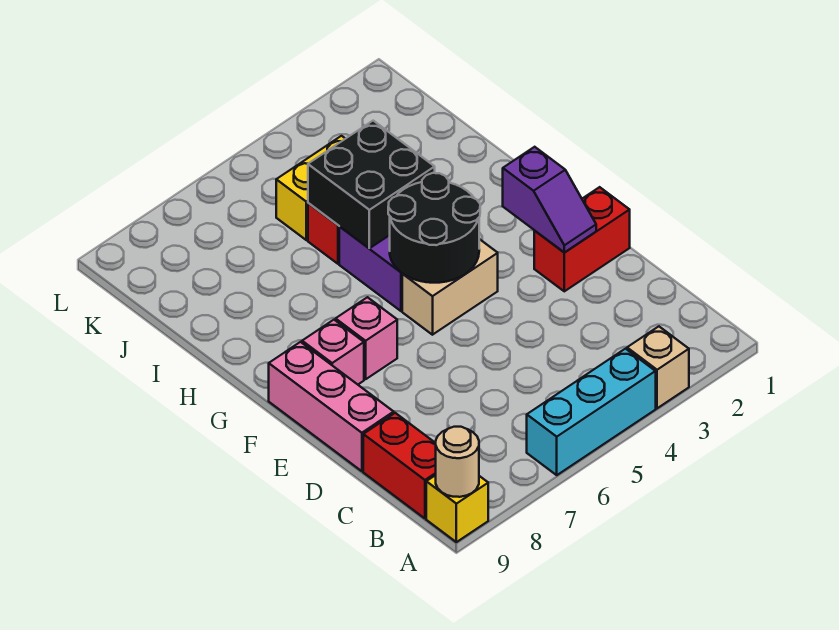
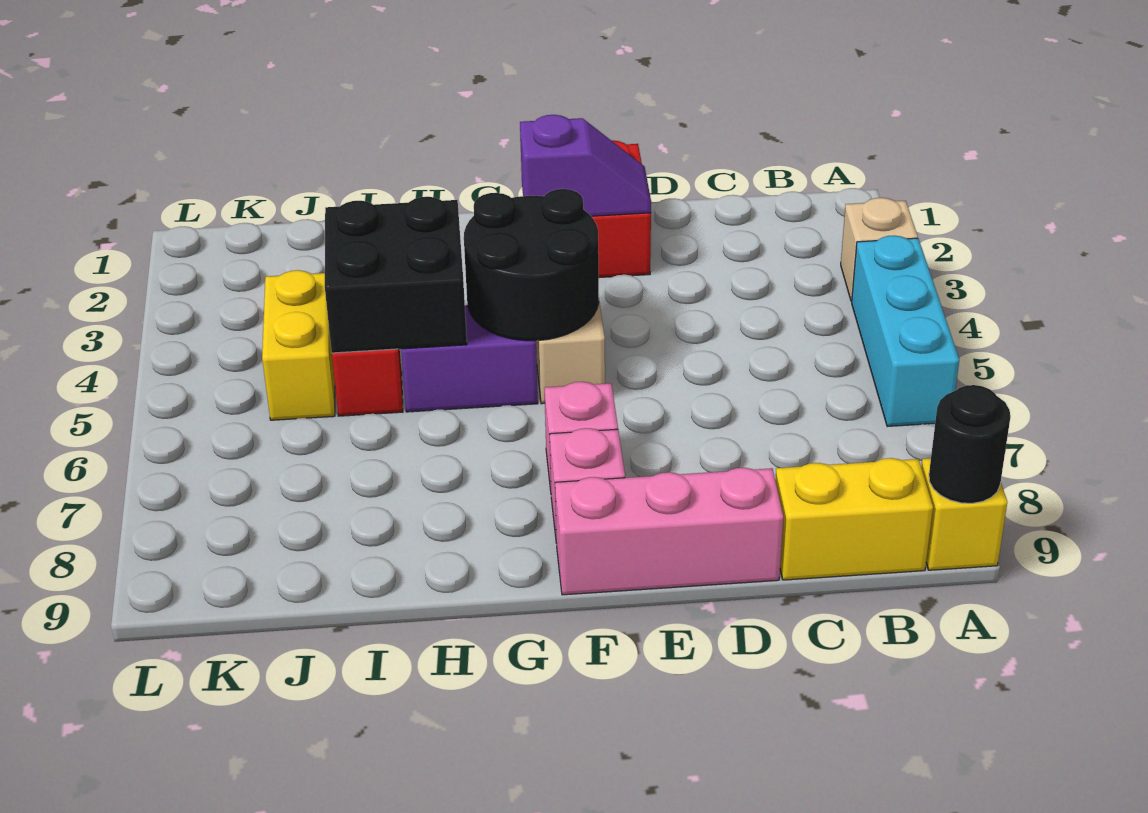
tan round brick A9 level 2 -> black round brick A9 level 2
red brick B9:C9 level 1 -> yellow brick B9:C9 level 1

